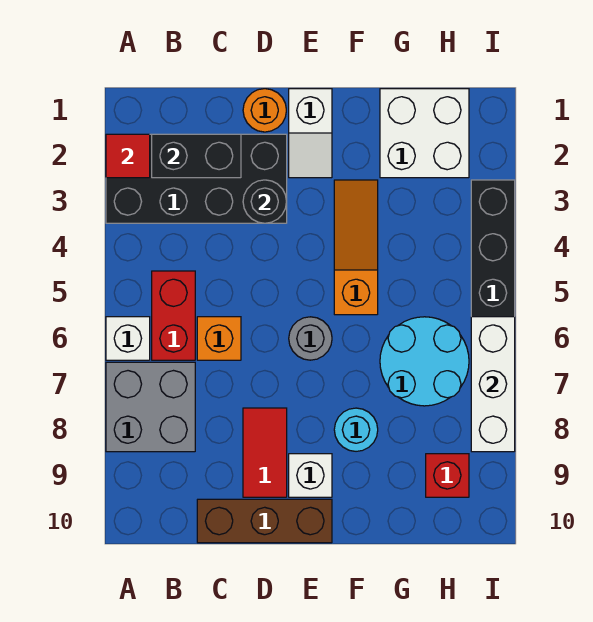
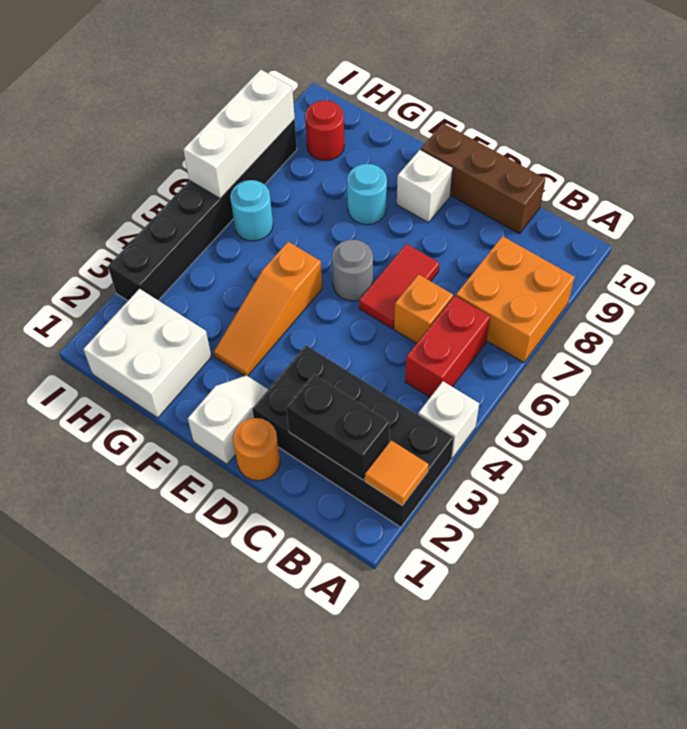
red tile A2 level 2 -> orange tile A2 level 2
white brick A6 level 1 -> white brick A4 level 1
grey brick A7:B8 level 1 -> orange brick A7:B8 level 1
black round brick D3 level 2 -> none
red tile D8:D9 level 1 -> red tile D6:D7 level 1
cyan round brick G6:H7 level 1 -> cyan round brick H6 level 1
red brick H9 level 1 -> red round brick H9 level 1

